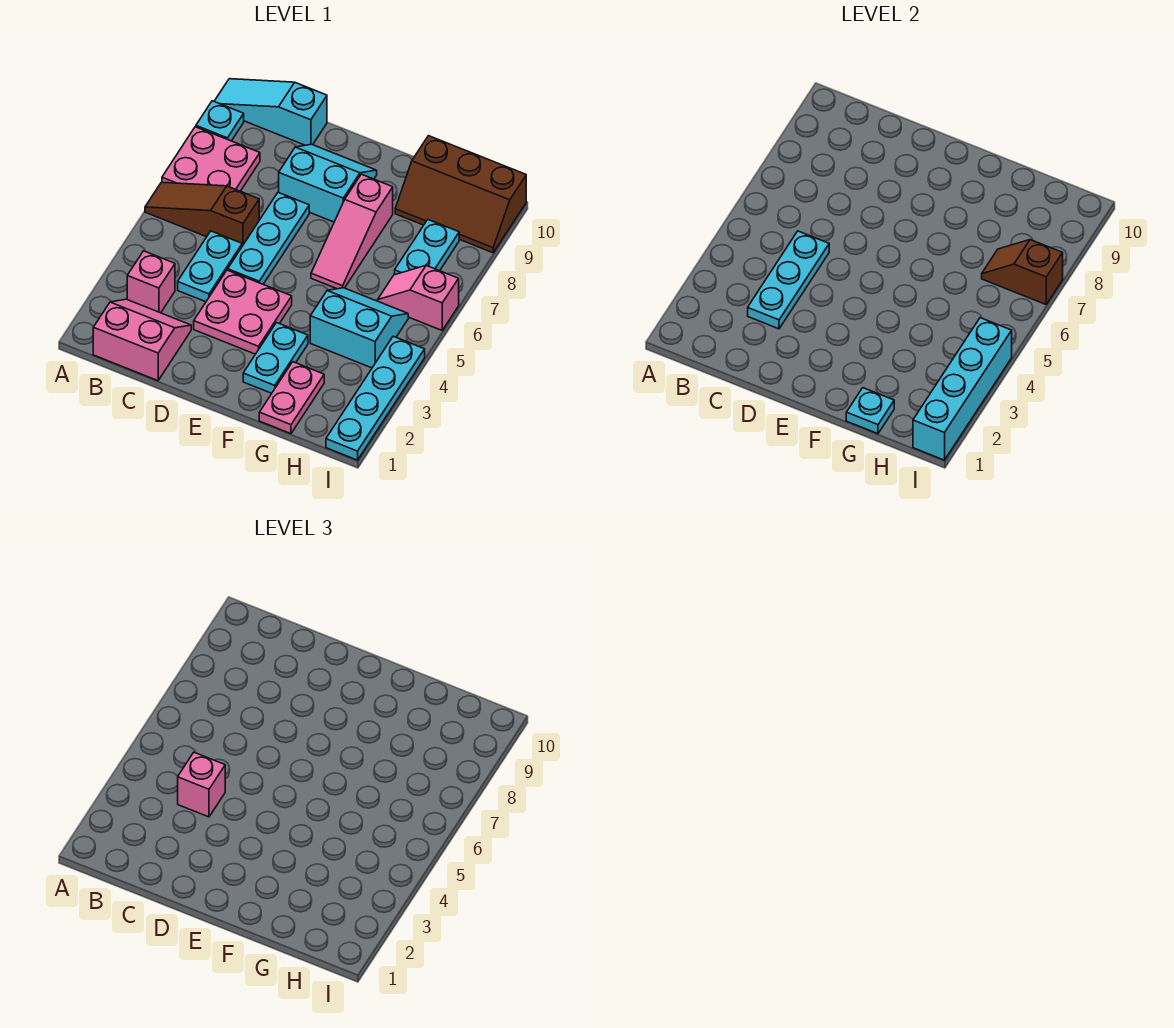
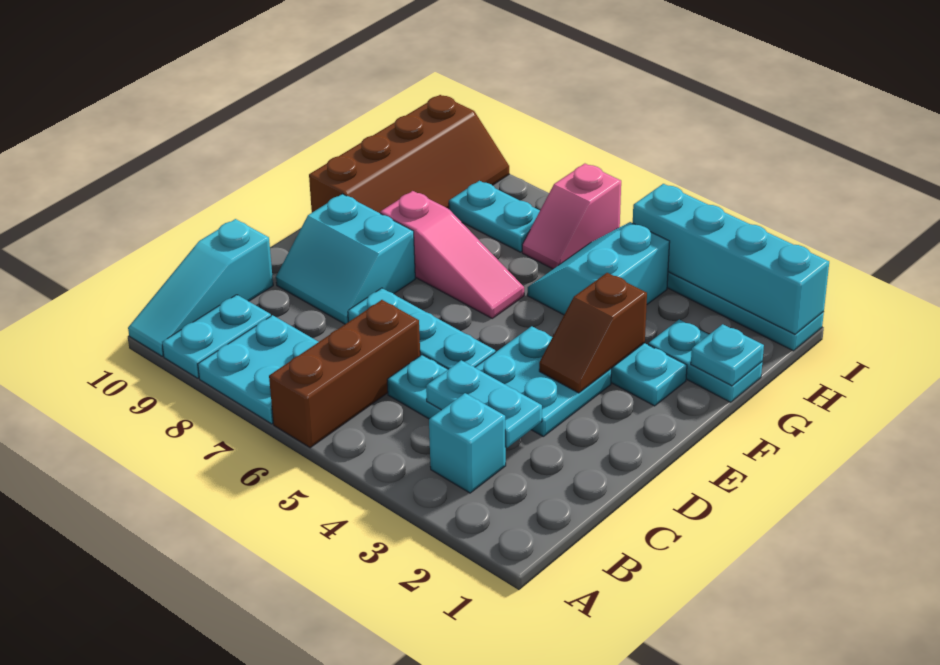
brown slope A6:C6 level 1 top C -> brown brick A6:C6 level 1
pink plate A7:B8 level 1 -> cyan plate A7:B8 level 1
cyan plate A9 level 1 -> cyan plate A9:B9 level 1
pink slope B1:C2 level 1 top 1 -> none
pink brick B3 level 1 -> cyan brick B3 level 1
cyan plate C3:C5 level 2 -> cyan plate C3:C4 level 2
pink brick C4 level 3 -> none
pink plate D3:E4 level 1 -> cyan plate D3:E4 level 1
cyan slope D8:E9 level 1 top 8 -> cyan slope D8:E9 level 1 top E
pink plate G1:G2 level 1 -> cyan plate G1:G2 level 1
brown slope G9:I10 level 1 top 10 -> brown slope F9:I10 level 1 top 10
brown slope H7:I7 level 2 top I -> brown slope E3:F3 level 2 top F

